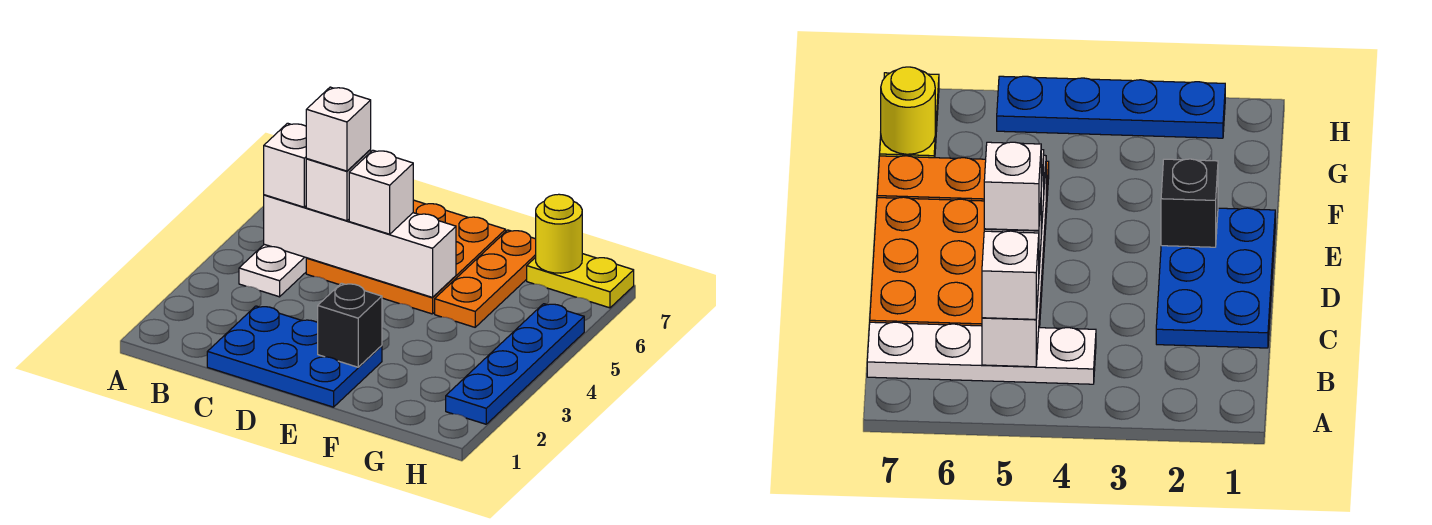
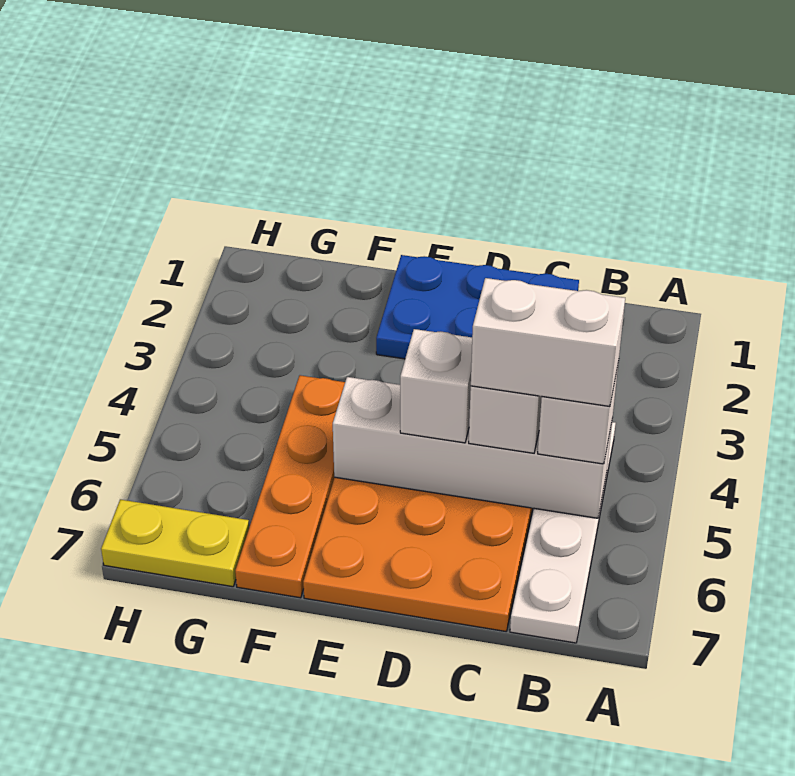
white brick C5 level 4 -> white brick B5:C5 level 4
black brick E2 level 2 -> none
orange plate F5:F7 level 1 -> orange plate F4:F7 level 1
yellow round brick G7 level 2 -> none
blue plate H2:H5 level 1 -> none

